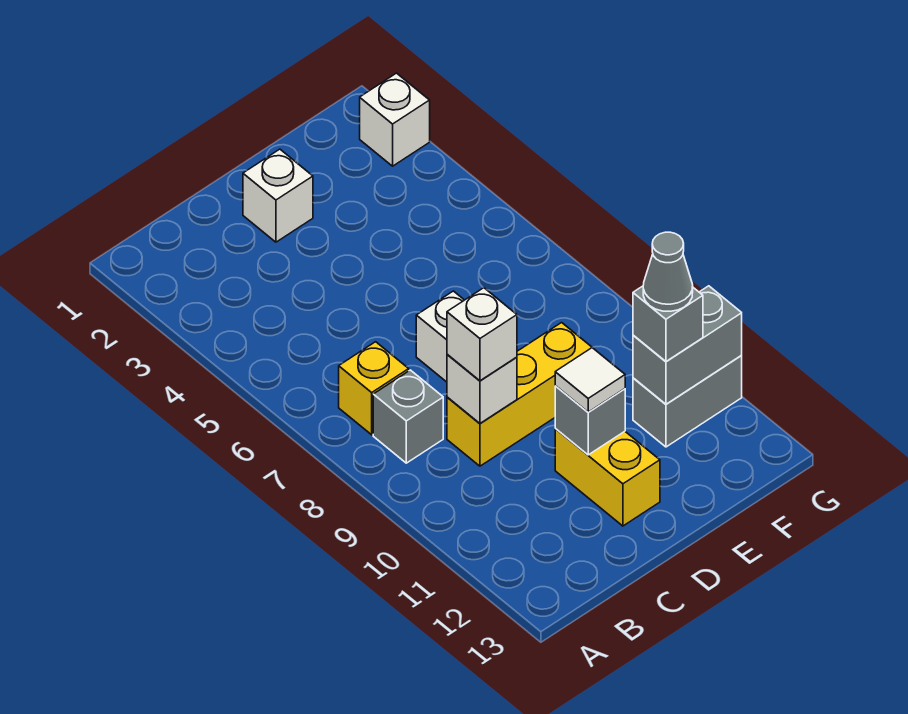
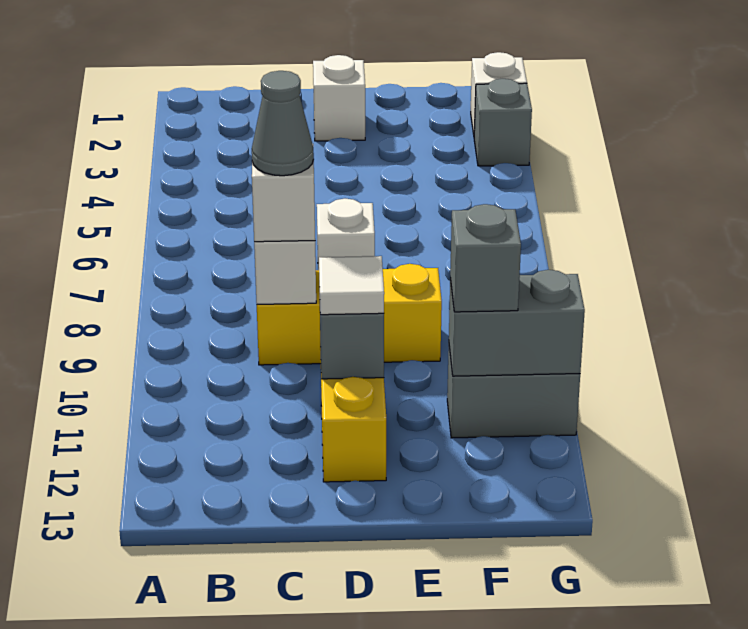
yellow brick B7 level 1 -> none
grey brick B8 level 1 -> grey brick G3 level 1
grey cone F11 level 4 -> grey cone C9 level 4

